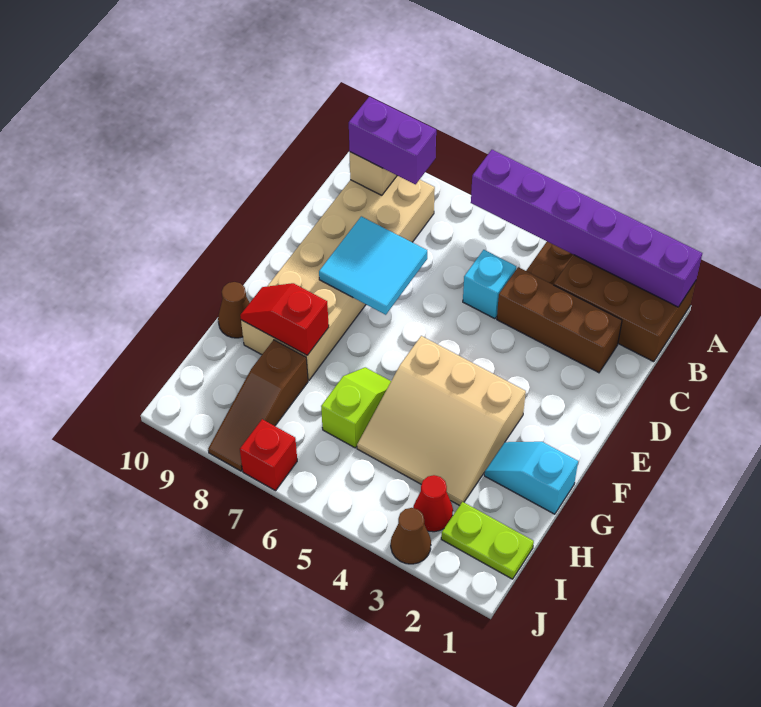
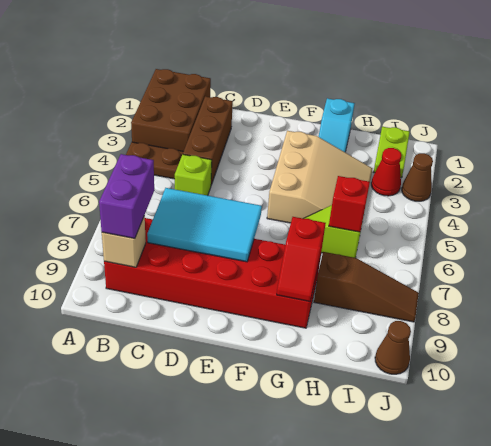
purple brick A1:A6 level 2 -> none
tan brick B8:G9 level 1 -> red brick B8:G9 level 1
cyan brick C5 level 1 -> lime brick C5 level 1
cyan tile D7:E8 level 2 -> cyan tile C7:E8 level 2
brown cone G10 level 1 -> brown cone J10 level 1
red brick J7 level 1 -> red brick H6 level 2

